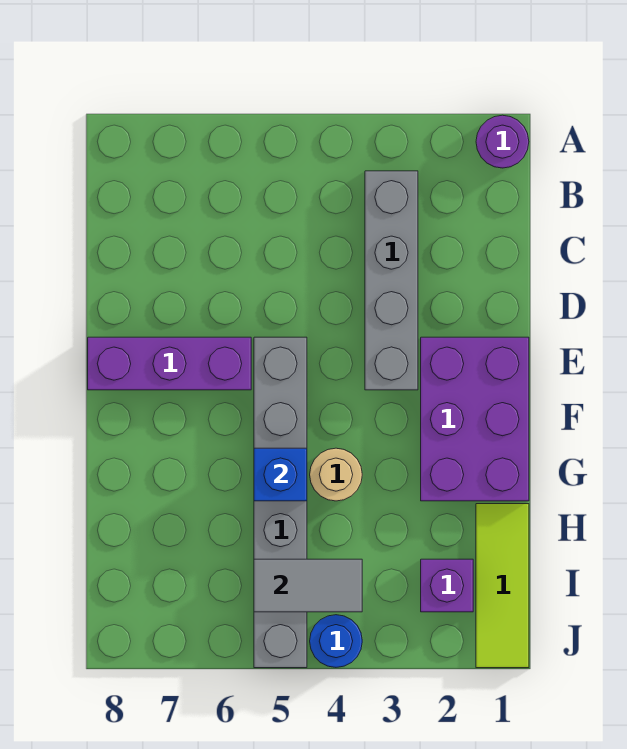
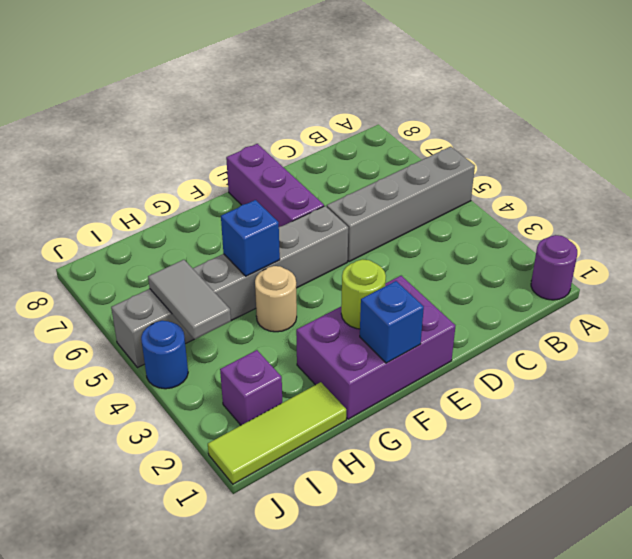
grey brick B3:E3 level 1 -> grey brick A5:D5 level 1
none -> blue brick F1 level 2
none -> lime round brick F2 level 2

